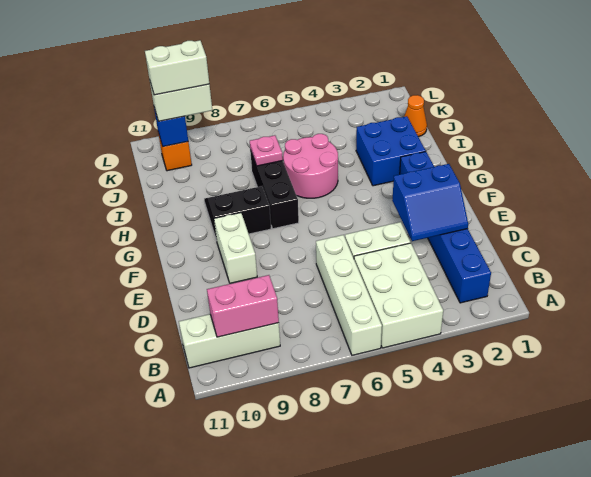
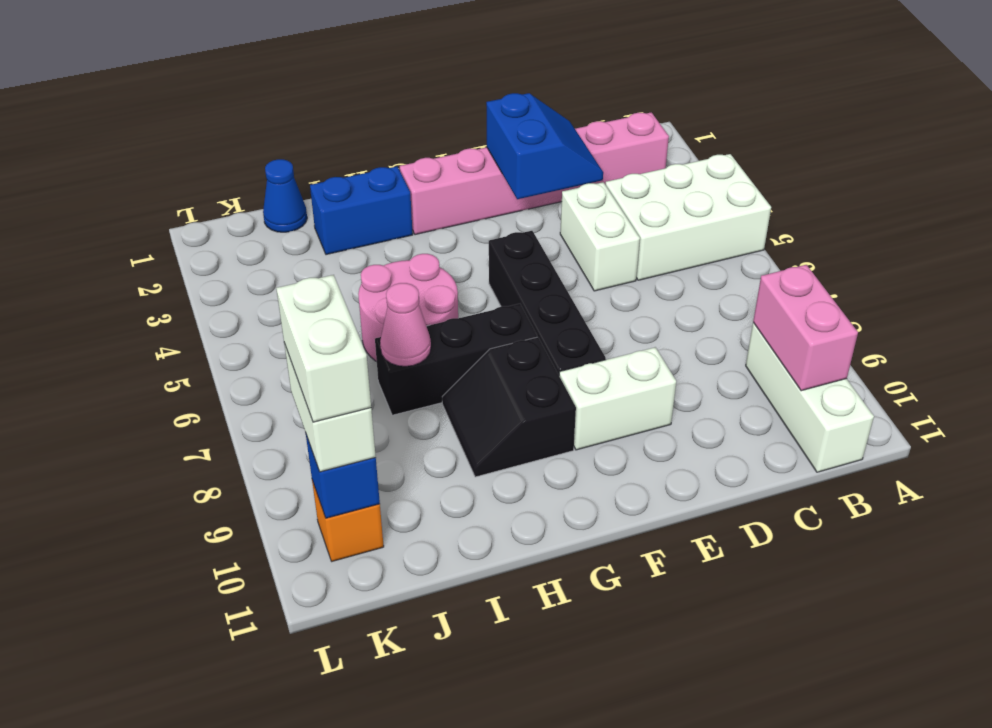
white brick A6:D6 level 1 -> none
blue brick B2:G2 level 1 -> pink brick B2:G2 level 1
none -> black brick F5:F8 level 1
blue brick H2:I3 level 1 -> blue brick H2:I2 level 1
pink plate I7 level 2 -> pink cone I7 level 2
orange cone J1 level 1 -> blue cone J1 level 1

